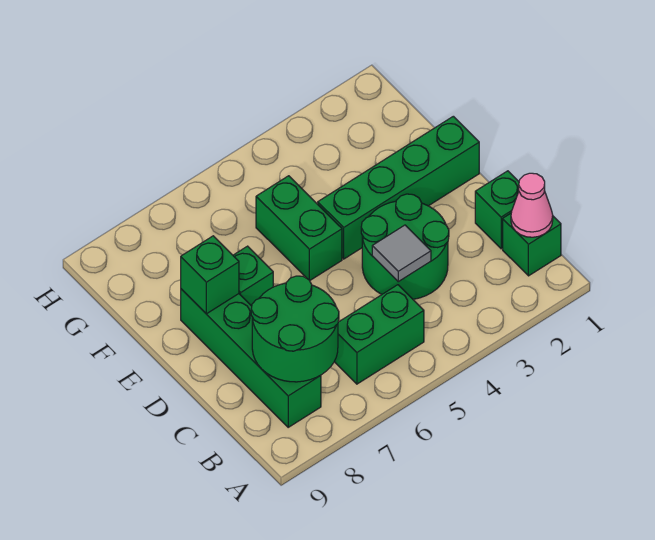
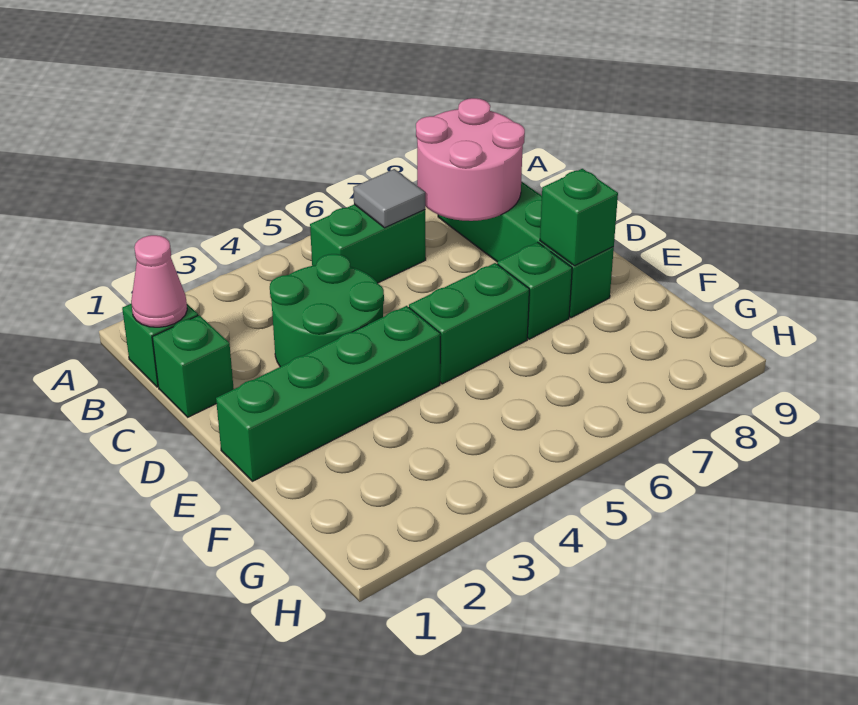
green round brick B7:C8 level 2 -> pink round brick B7:C8 level 2
grey tile C4 level 2 -> grey tile B6 level 2
green brick E5:F5 level 1 -> green brick E5:E6 level 1

